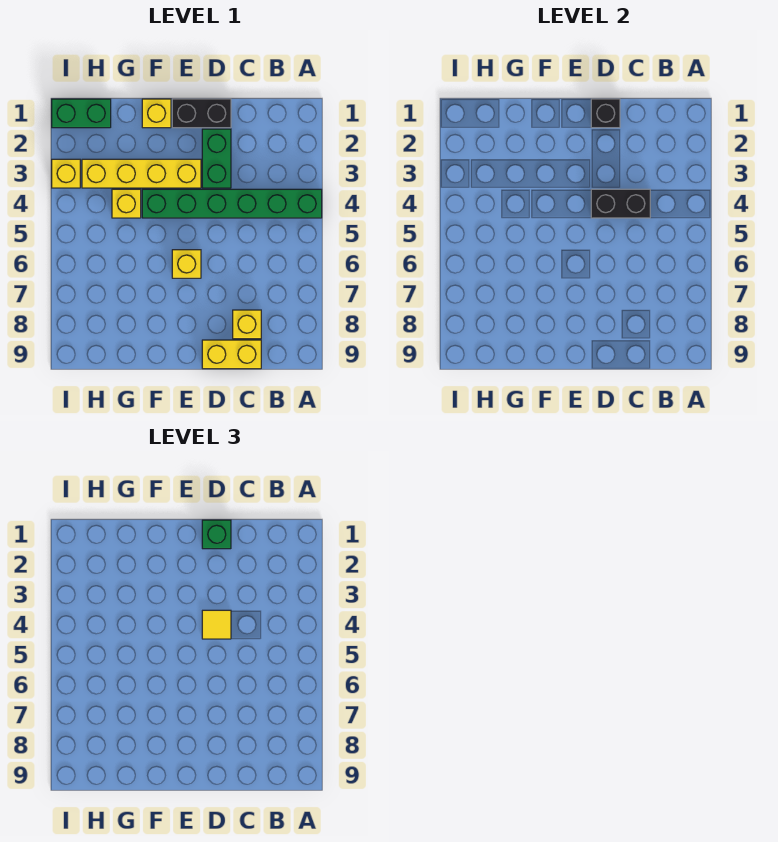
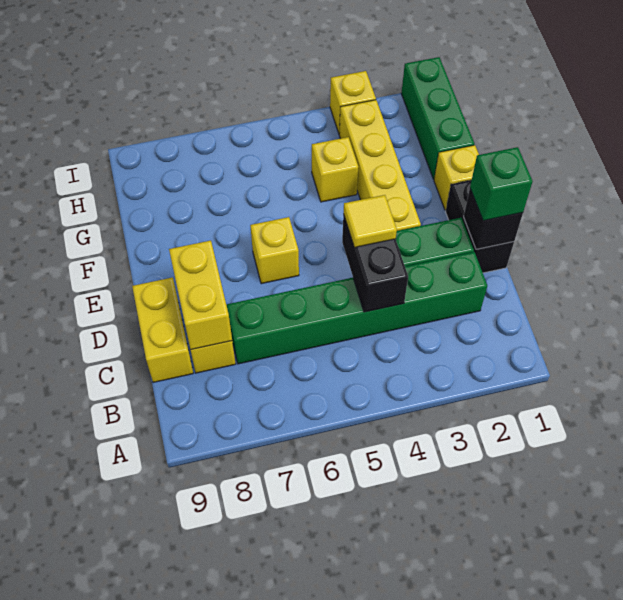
green brick A4:F4 level 1 -> green brick C2:C7 level 1
none -> yellow brick C8:D8 level 2
green brick H1:I1 level 1 -> green brick G1:I1 level 1

